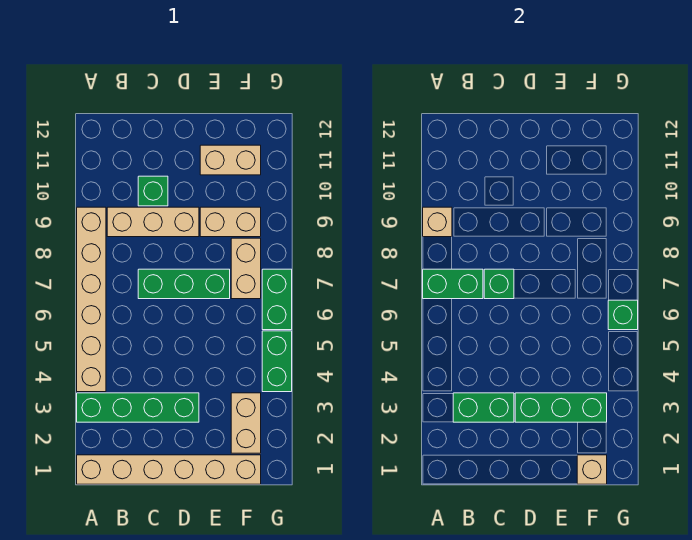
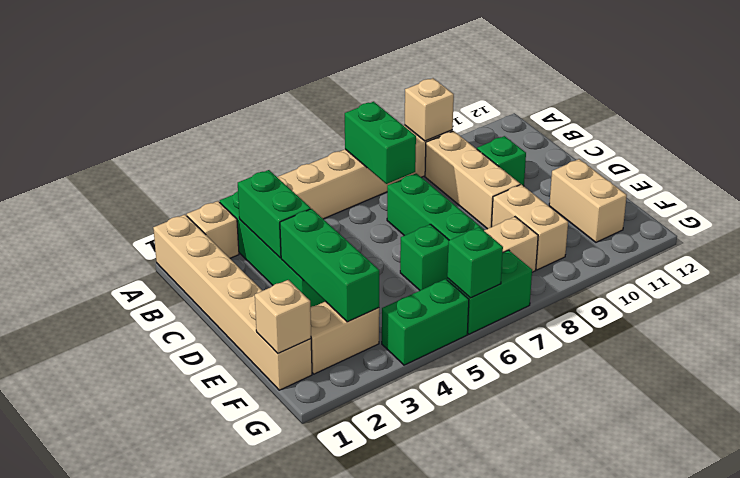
none -> tan brick A2 level 1
green brick C7 level 2 -> green brick E6 level 1

